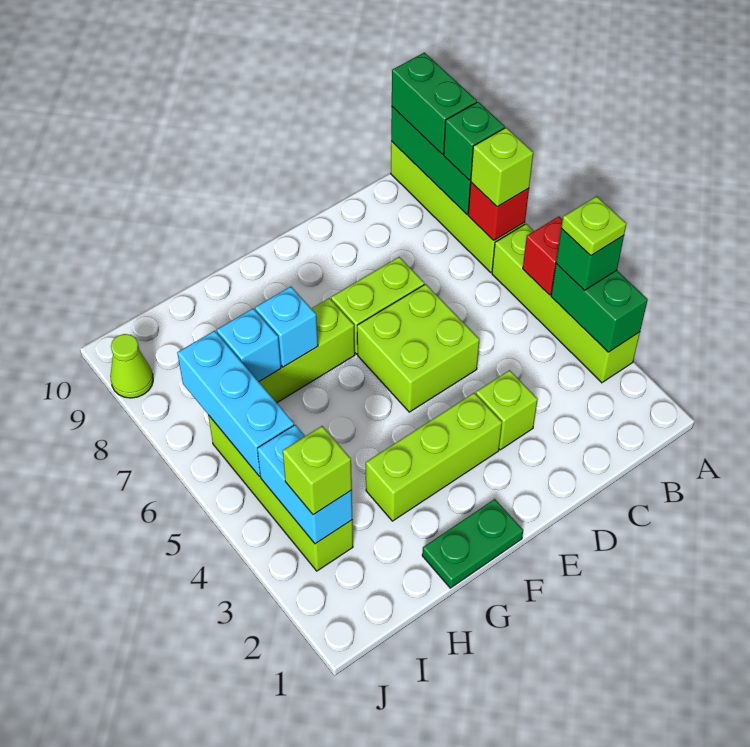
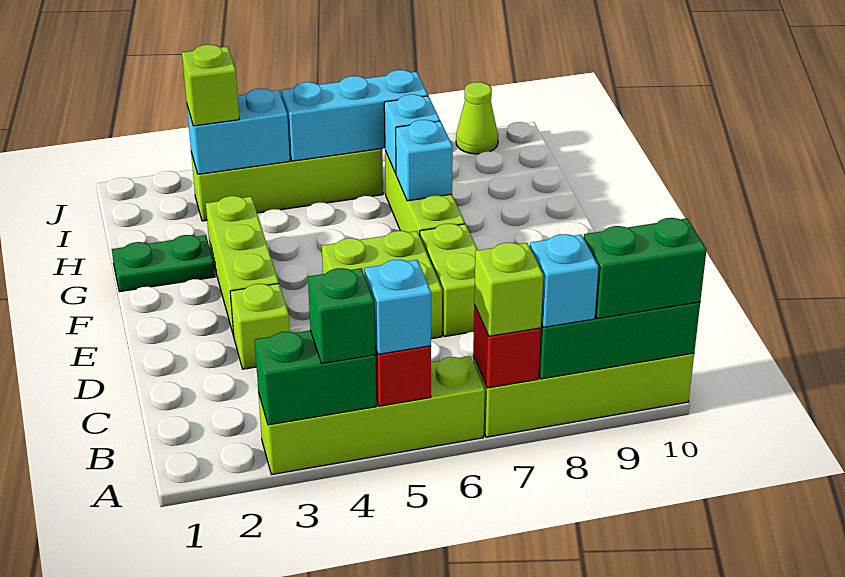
lime plate A4 level 4 -> none
none -> cyan brick A5 level 3
green brick A8 level 3 -> cyan brick A8 level 3
green plate F1:G1 level 1 -> green plate G1:G2 level 1

